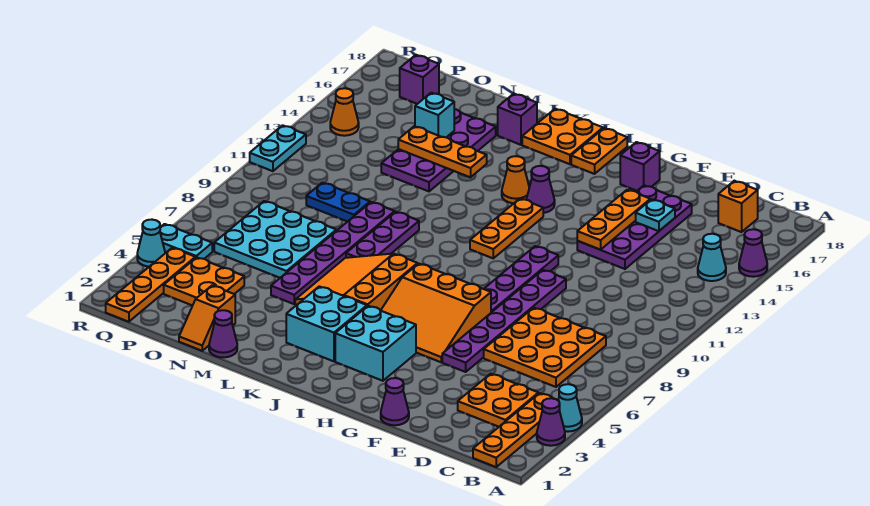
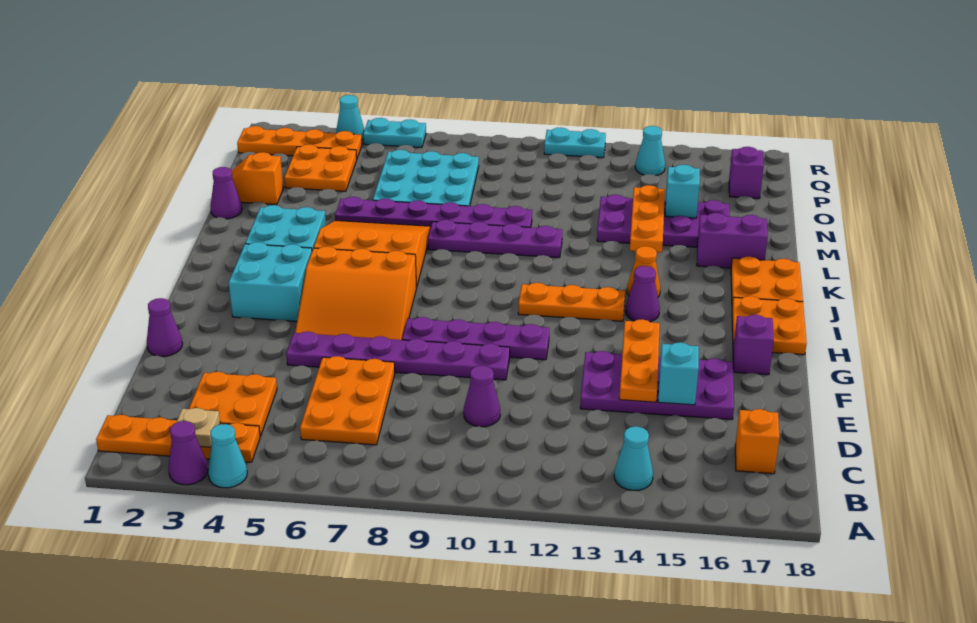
purple cone A15 level 1 -> purple cone D10 level 1
none -> tan plate B3 level 2
orange plate C6:E8 level 1 -> orange plate C6:E7 level 1
cyan plate E15 level 2 -> cyan brick E15 level 2
orange plate F13:F15 level 2 -> orange plate E14:G14 level 2
orange slope G5:I7 level 1 top 7 -> orange slope G5:I7 level 1 top I
orange plate I17:I18 level 1 -> orange plate H17:I18 level 1
purple plate L8:L10 level 1 -> purple plate L8:L11 level 1
purple brick L17 level 1 -> purple brick L16:L17 level 1
blue plate N10:O10 level 1 -> none
cyan plate Q5:R5 level 1 -> cyan plate R5:R6 level 1
orange cone Q14 level 1 -> cyan cone Q14 level 1

